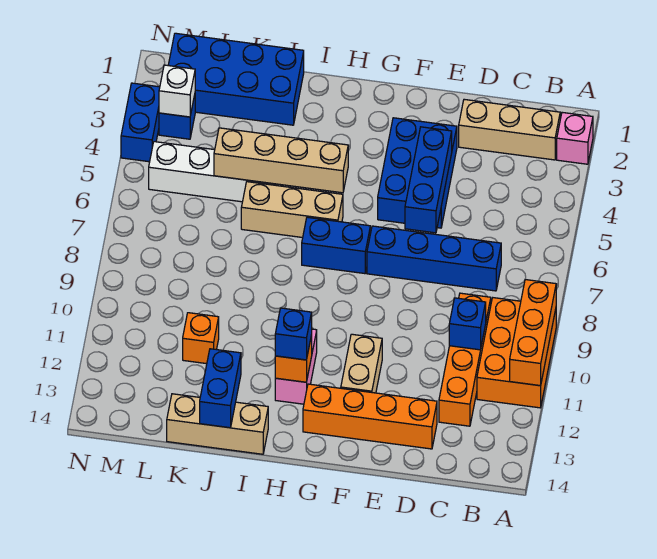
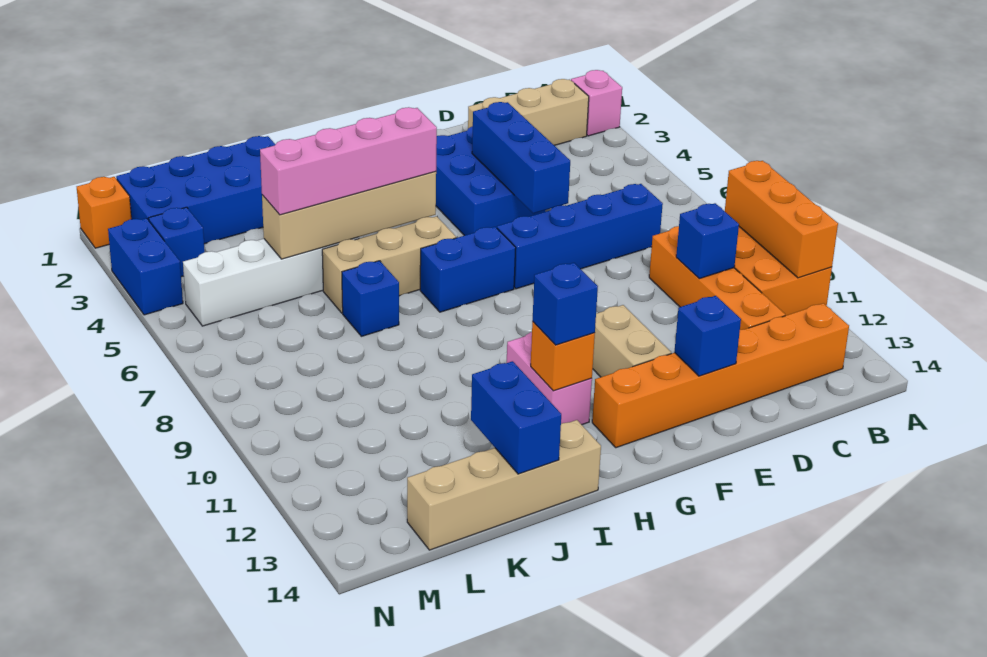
orange brick D13:G13 level 1 -> orange brick B13:G13 level 1
none -> blue brick E13 level 2
none -> pink brick H5:K5 level 3
tan brick I14:K14 level 1 -> tan brick I14:L14 level 1
none -> blue brick J7 level 1
orange brick K11 level 1 -> orange brick N1 level 1
white brick M3 level 2 -> none

